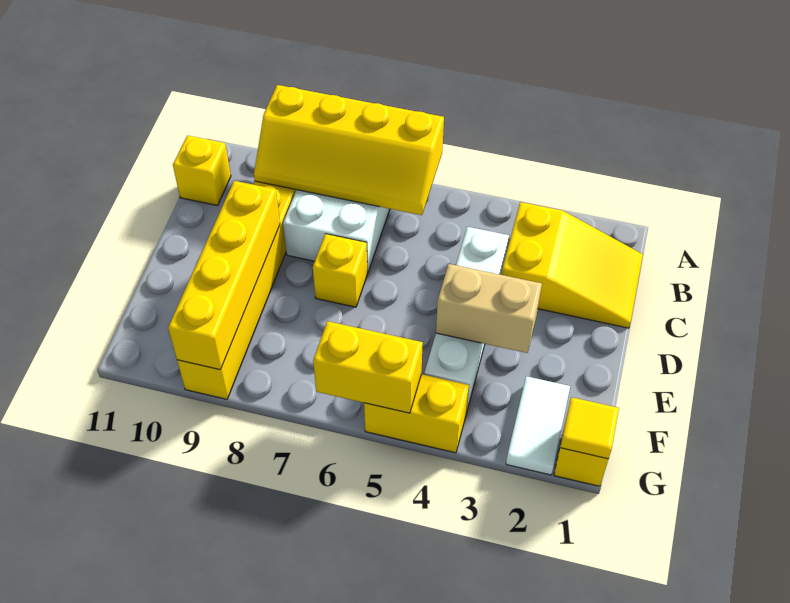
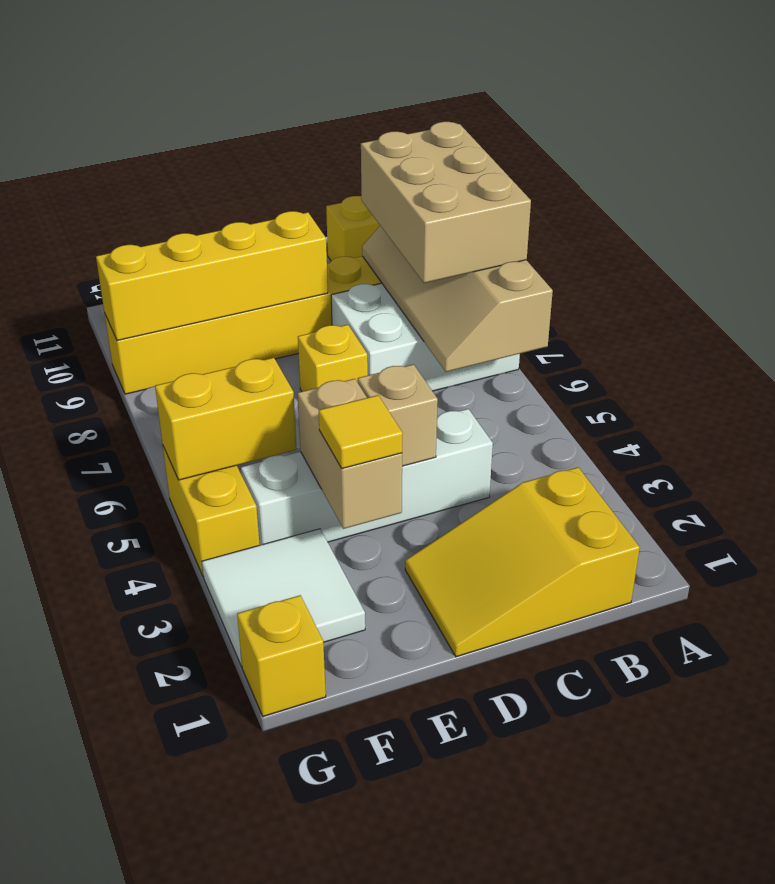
yellow slope A6:B9 level 2 top A -> tan slope A6:B9 level 2 top A
none -> tan brick A7:B9 level 3
yellow slope B1:C3 level 1 top 3 -> yellow slope B1:D2 level 1 top B
none -> tan brick D4 level 2
white tile F2:G2 level 1 -> white tile F2:G3 level 1
yellow tile G1 level 2 -> yellow tile E3 level 3
yellow brick G5:G6 level 2 -> yellow brick F5:G5 level 2

